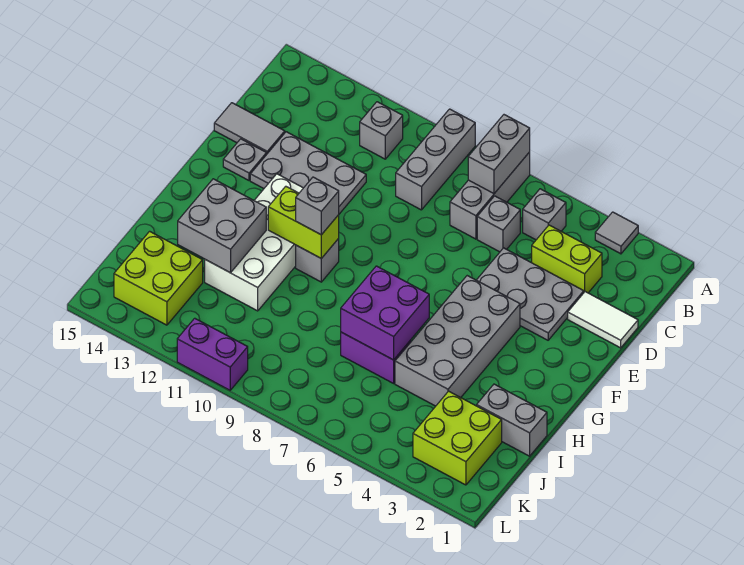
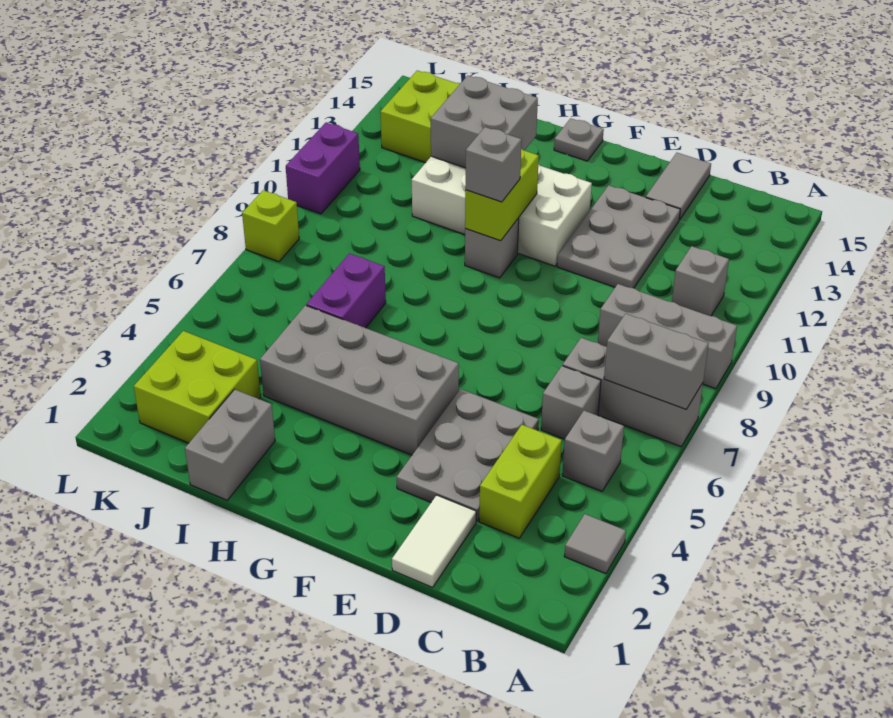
grey plate E14 level 1 -> grey plate G15 level 1
purple brick H6:I7 level 2 -> none
none -> lime brick L8 level 1

